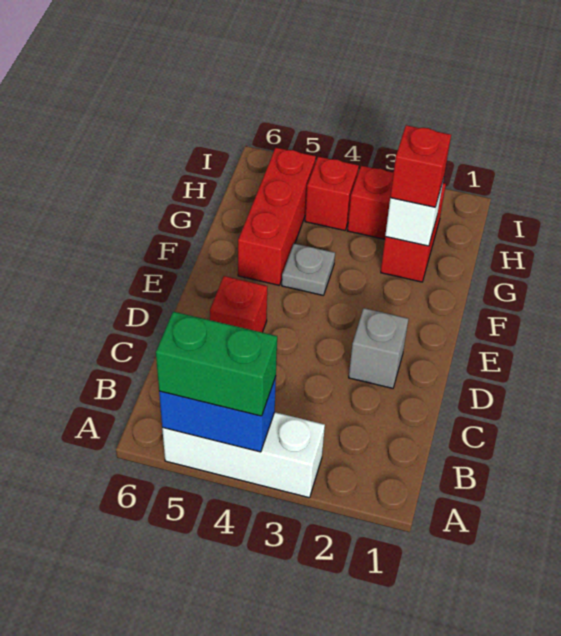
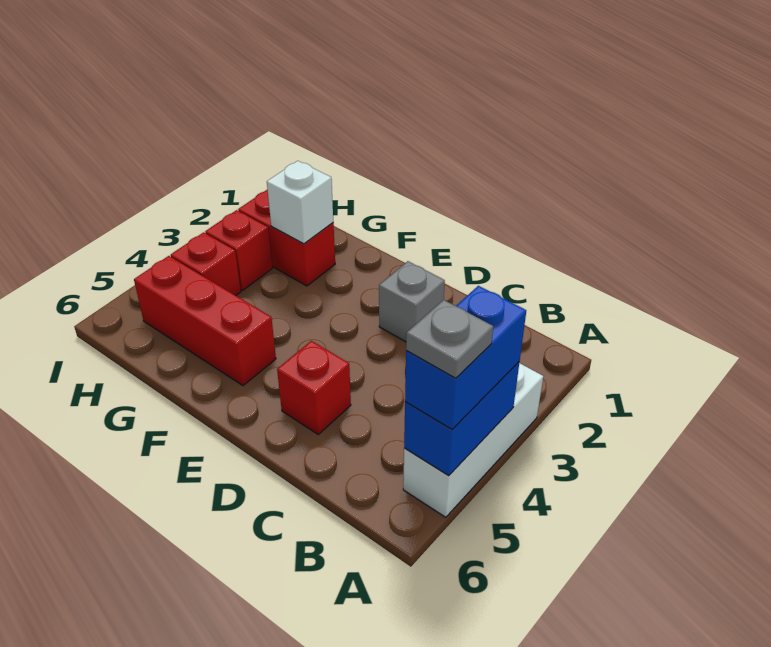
green brick A4:A5 level 3 -> blue brick A4:A5 level 3
grey plate F4 level 1 -> grey plate A5 level 4
red brick G2 level 3 -> none

